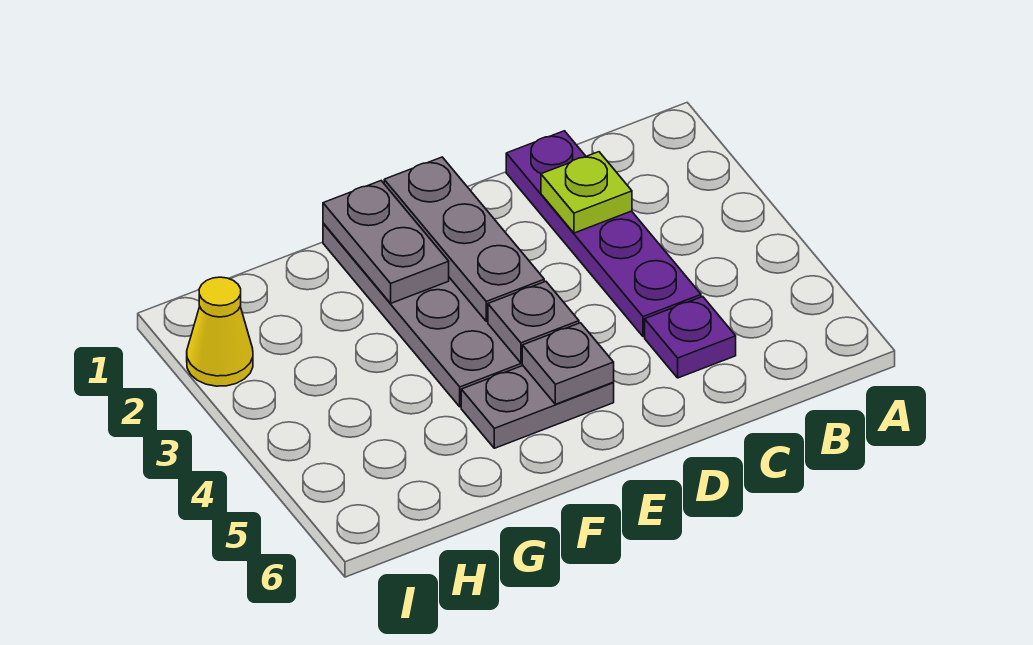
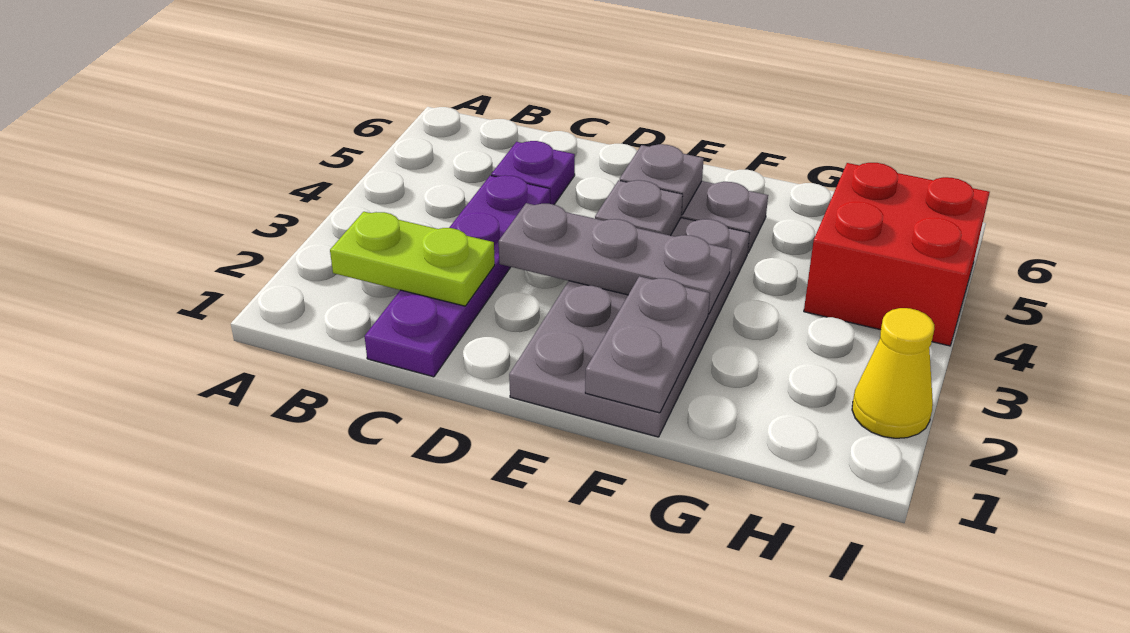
lime plate C2 level 2 -> lime plate B2:C2 level 2
grey plate E1:E3 level 2 -> grey plate D3:F3 level 2
none -> red brick H4:I5 level 1

